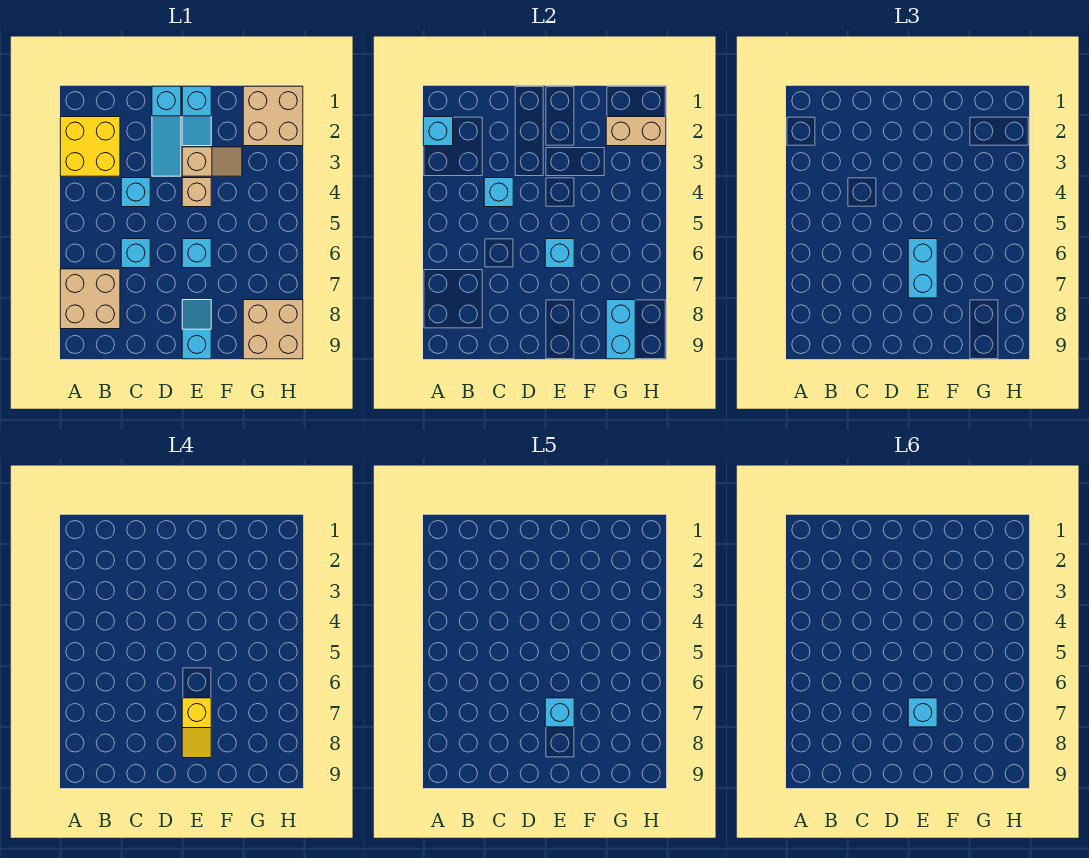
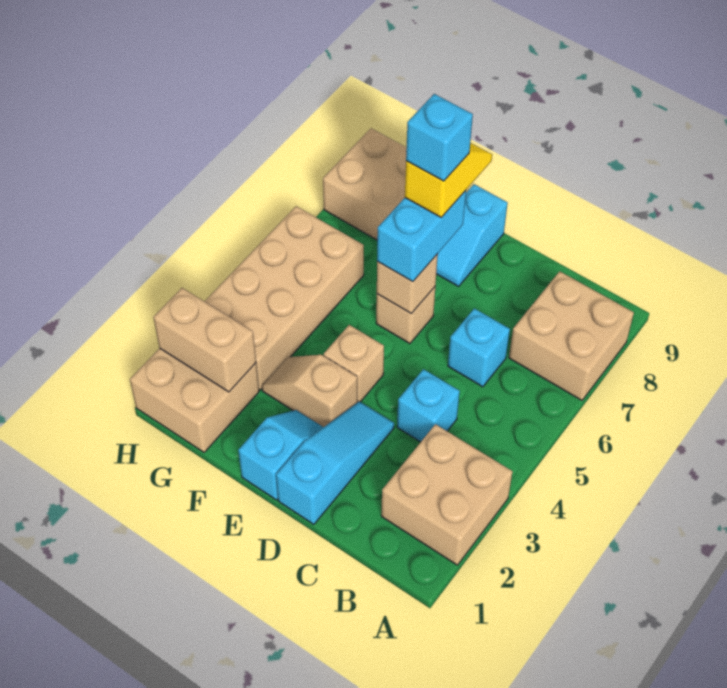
yellow brick A2:B3 level 1 -> tan brick A2:B3 level 1
cyan brick A2 level 2 -> none
cyan brick C4 level 2 -> none
cyan brick E6 level 1 -> tan brick E6 level 1
cyan brick E6 level 2 -> tan brick E6 level 2
cyan brick E7 level 6 -> none
none -> tan brick G3:H6 level 1
cyan brick G8:G9 level 2 -> none

